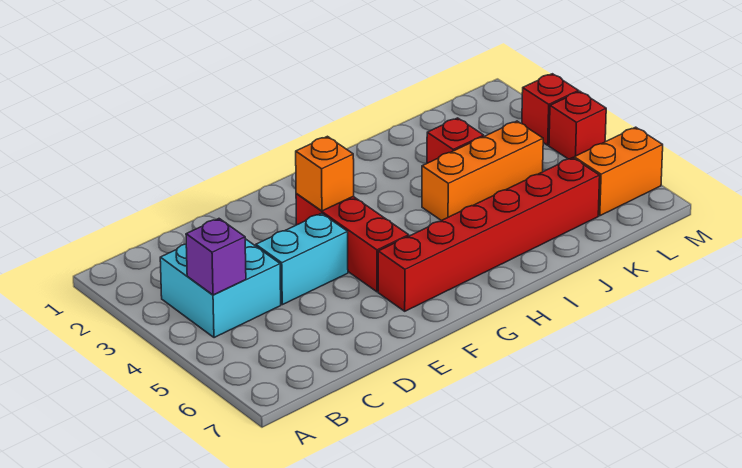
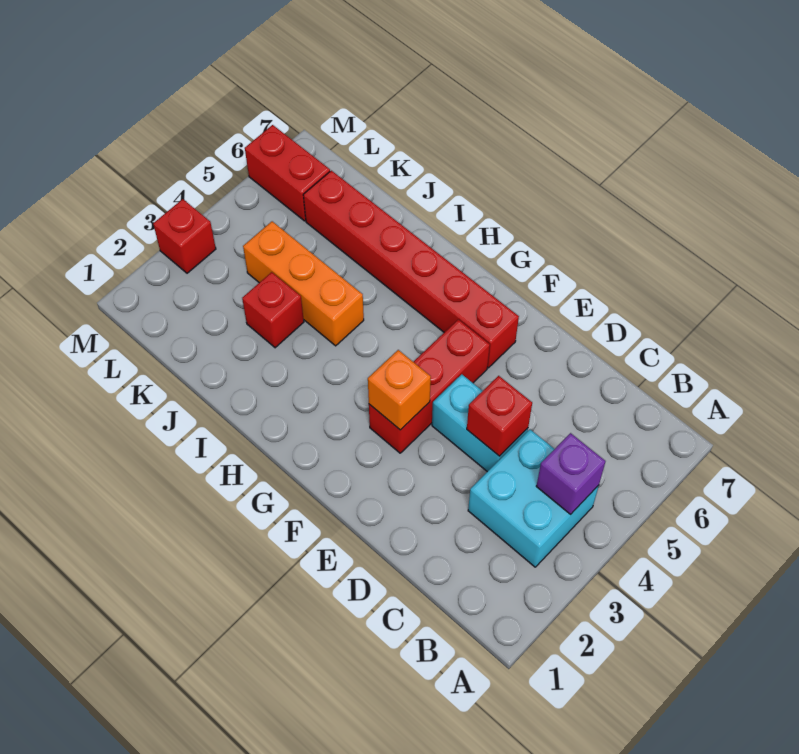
orange brick L6:M6 level 1 -> red brick L6:M6 level 1
red brick M4 level 1 -> red brick D4 level 2

